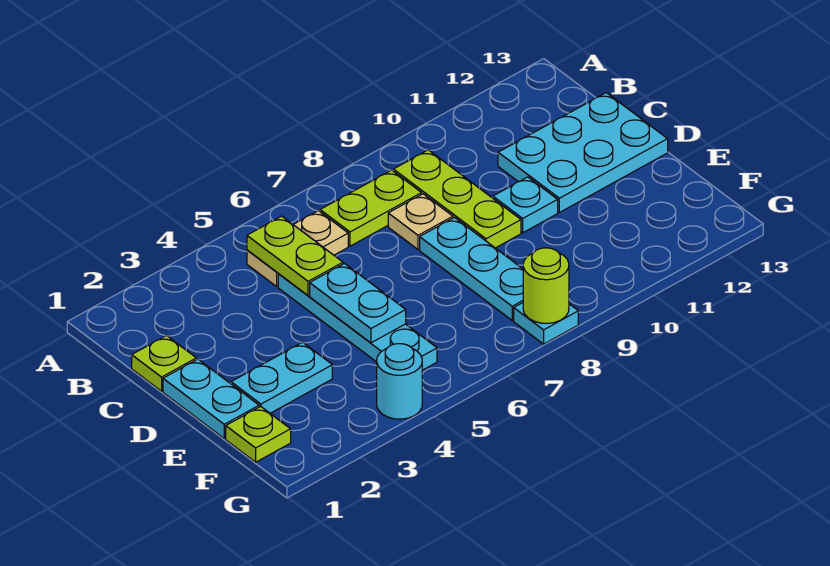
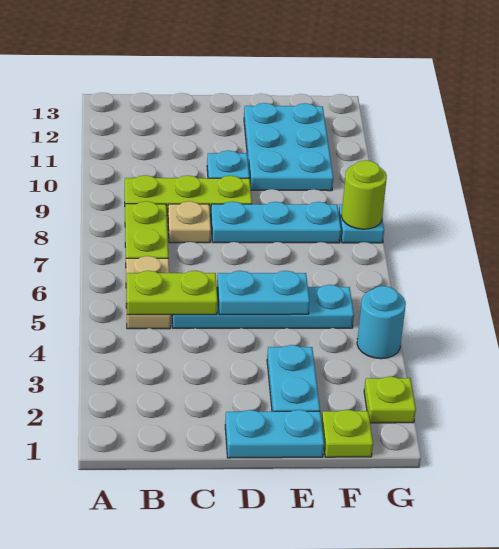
lime plate C1 level 1 -> lime plate G2 level 1
cyan plate C11:D13 level 1 -> cyan plate E10:F12 level 1

